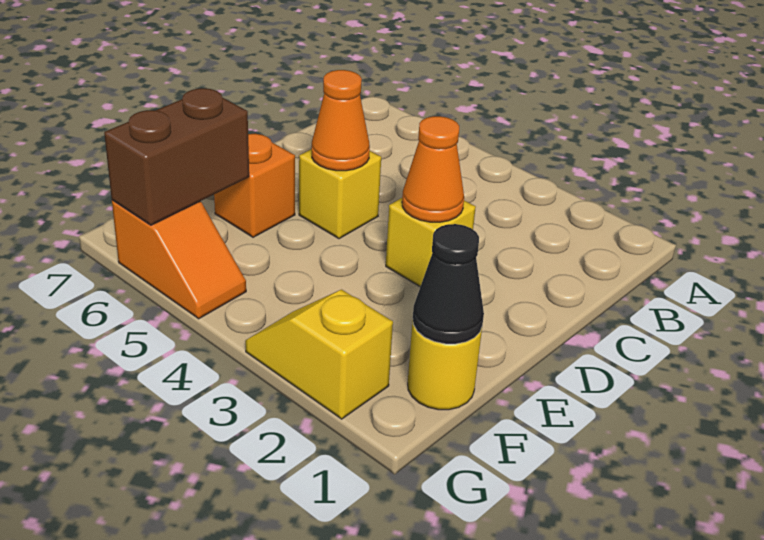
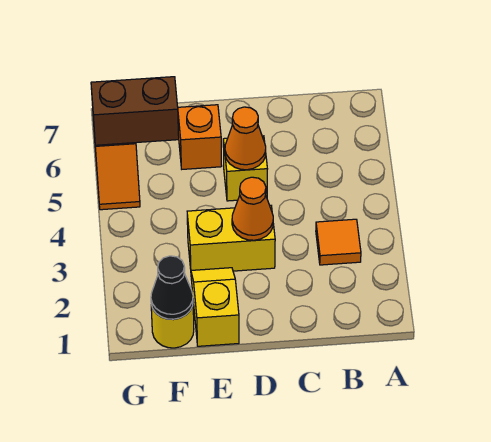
none -> orange tile B3 level 1
yellow brick D3 level 1 -> yellow brick D3:E3 level 1
yellow slope G2:G3 level 1 top 2 -> yellow slope E1:E2 level 1 top 1

